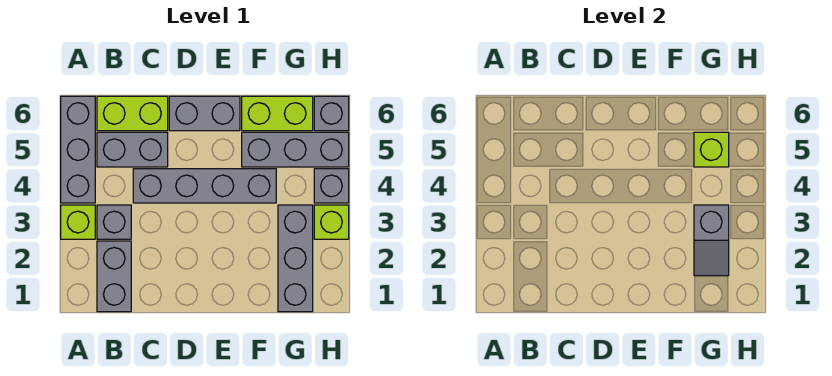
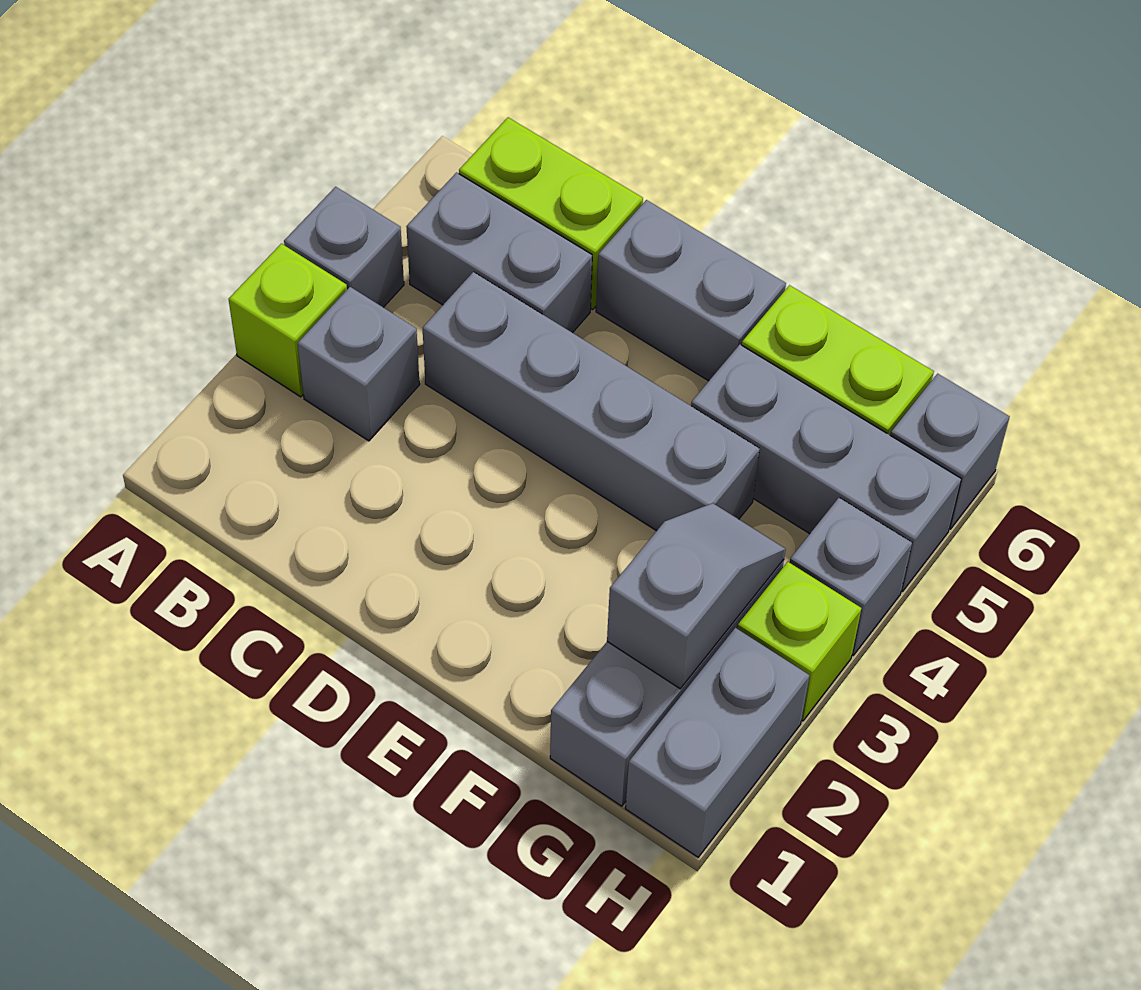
grey brick A4:A6 level 1 -> grey brick A4 level 1
grey brick B1:B2 level 1 -> grey brick H1:H2 level 1
grey slope G2:G3 level 2 top 3 -> grey slope G2:G3 level 2 top 2
lime brick G5 level 2 -> none

